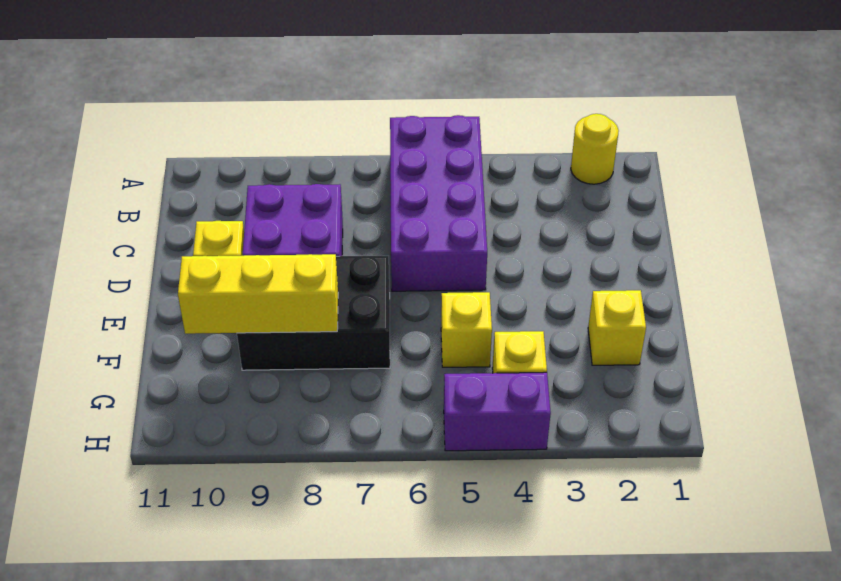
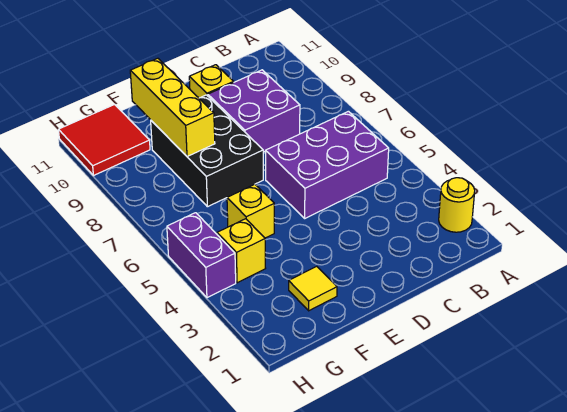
purple brick A5:D6 level 1 -> purple brick B5:D6 level 1
yellow brick F2 level 1 -> yellow tile F2 level 1
none -> red tile G10:H11 level 1

